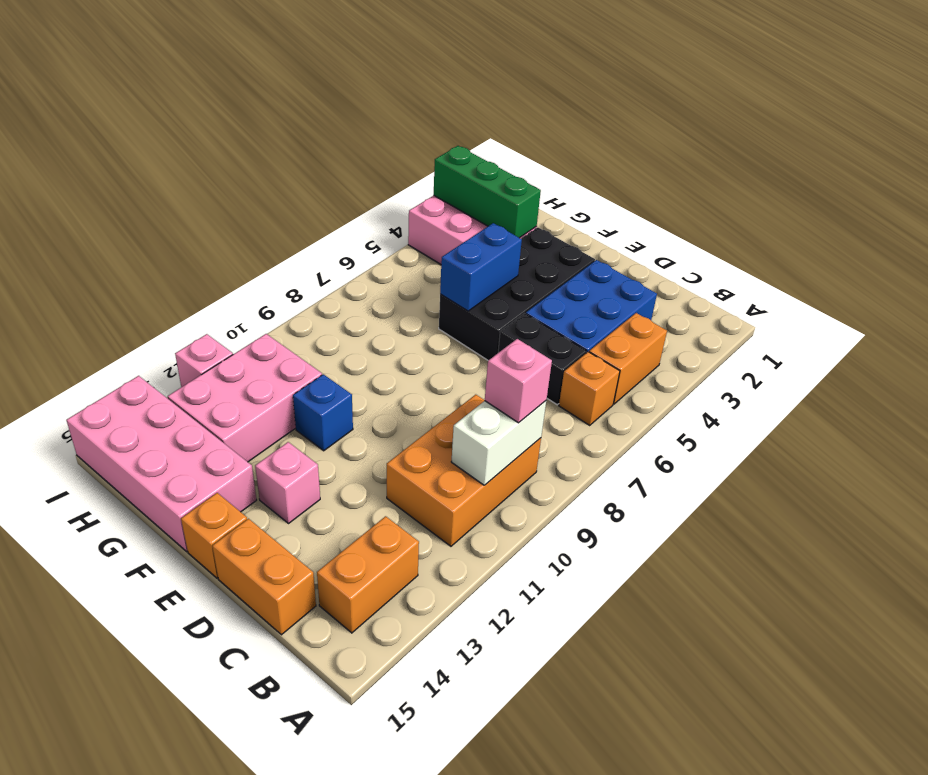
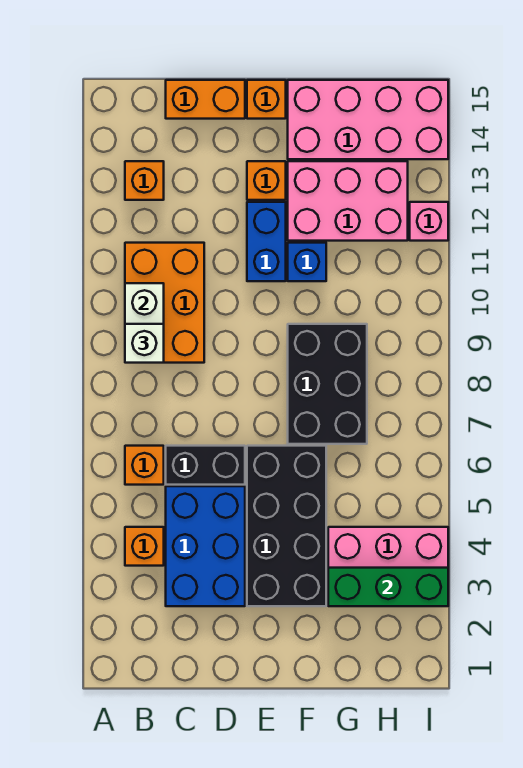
orange brick B4:B5 level 1 -> orange brick B4 level 1
pink brick B9 level 3 -> white brick B9 level 3
orange brick B13:B14 level 1 -> orange brick B13 level 1
pink brick E13 level 1 -> orange brick E13 level 1
blue brick F5:F6 level 2 -> blue brick E11:E12 level 1
none -> black brick F7:G9 level 1
pink brick G11:H13 level 1 -> pink brick F12:H13 level 1

